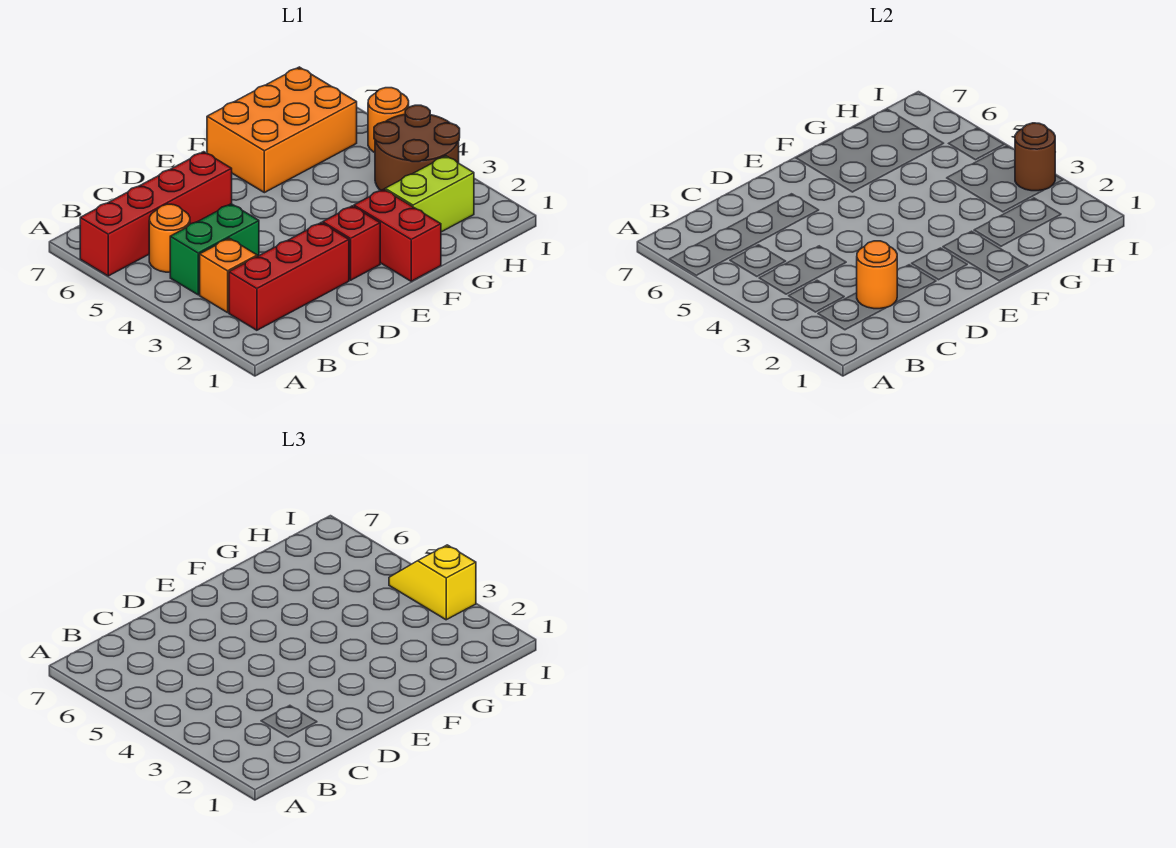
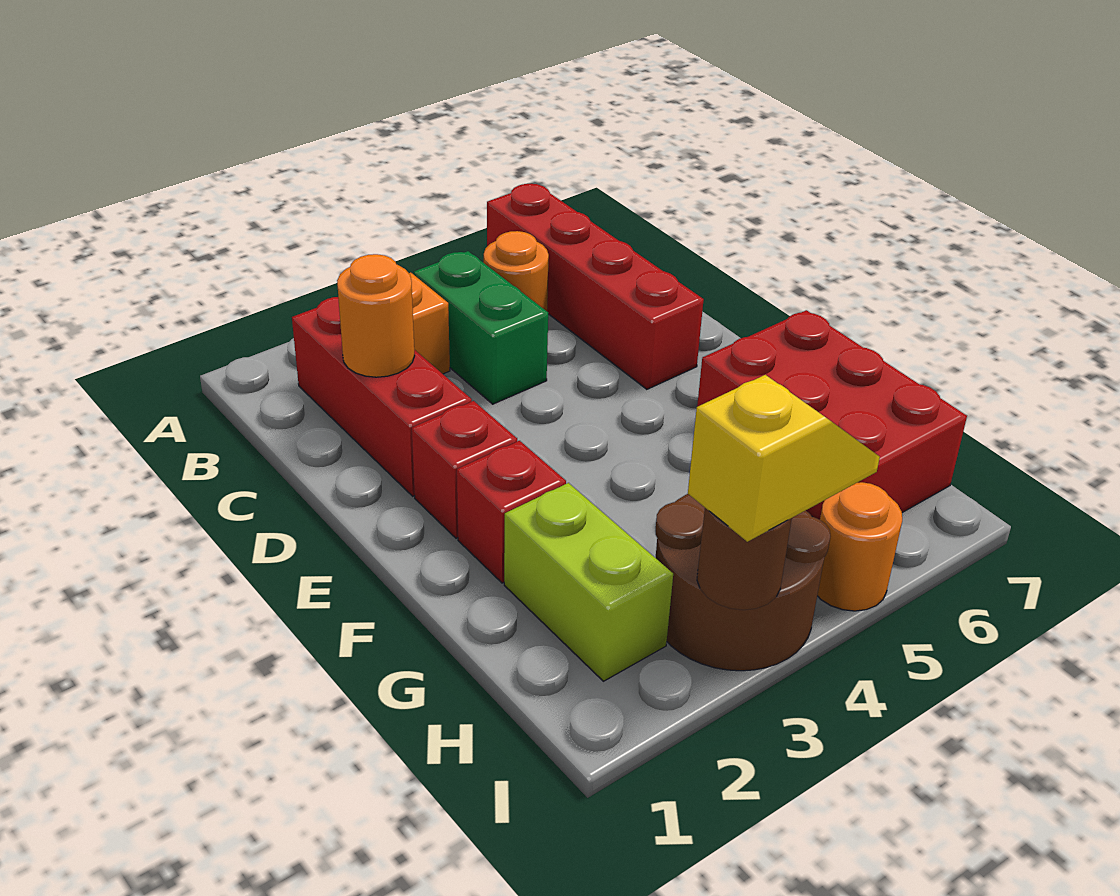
red brick F1:F2 level 1 -> red brick F2 level 1
orange brick F6:H7 level 1 -> red brick F6:H7 level 1

